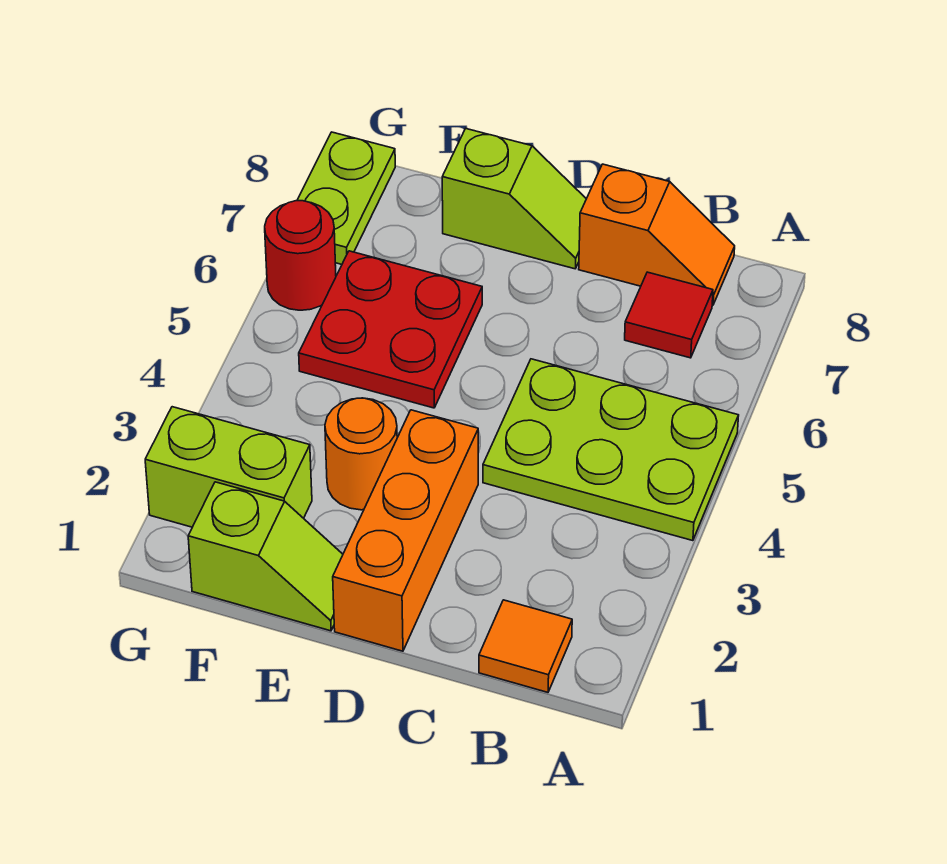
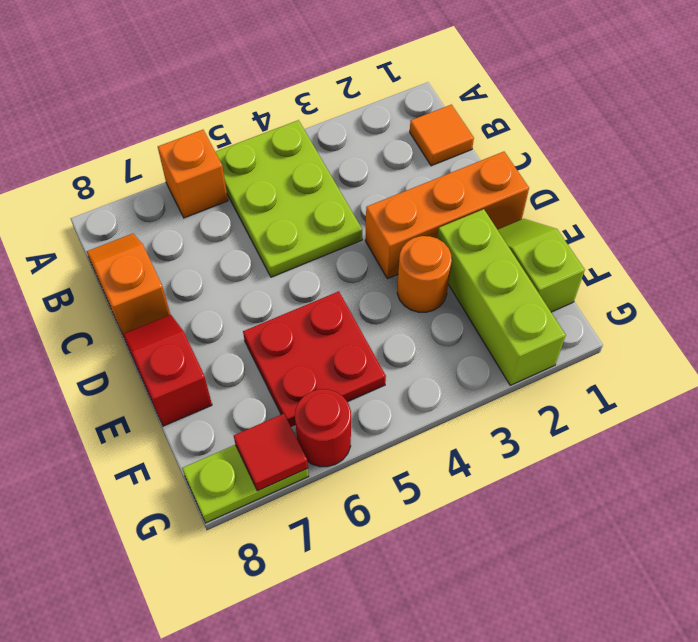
none -> orange brick A6 level 1
red tile B7 level 1 -> red tile G7 level 2
lime slope D8:E8 level 1 top E -> red slope D8:E8 level 1 top E
lime brick F2:G2 level 1 -> lime brick E2:G2 level 1

